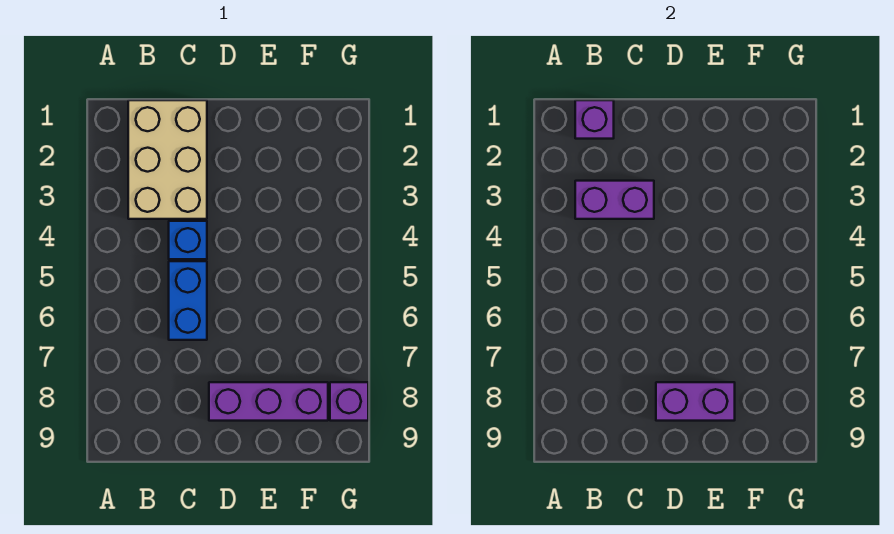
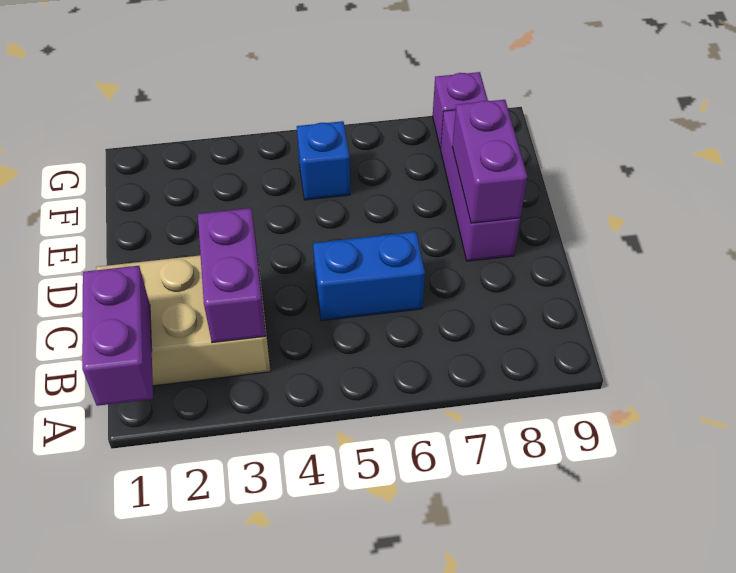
purple brick B1 level 2 -> purple brick A1:B1 level 2
blue brick C4 level 1 -> blue brick F5 level 1

